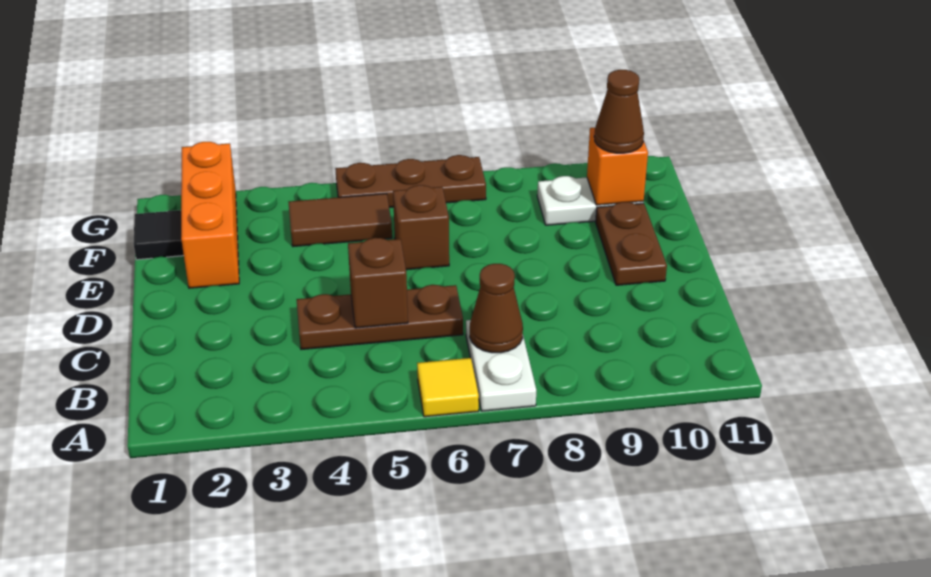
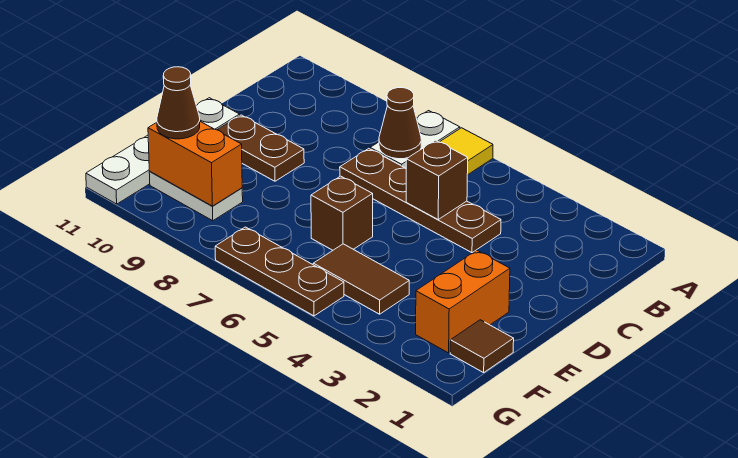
brown plate C4:C6 level 1 -> brown plate C4:C7 level 1
brown plate D10:E10 level 1 -> brown plate D9:D10 level 1
none -> white plate D11:G11 level 1
orange brick E2:G2 level 1 -> orange brick E2:F2 level 1
black tile F1 level 1 -> brown tile F1 level 1
orange brick F10 level 2 -> orange brick F9:F10 level 2

